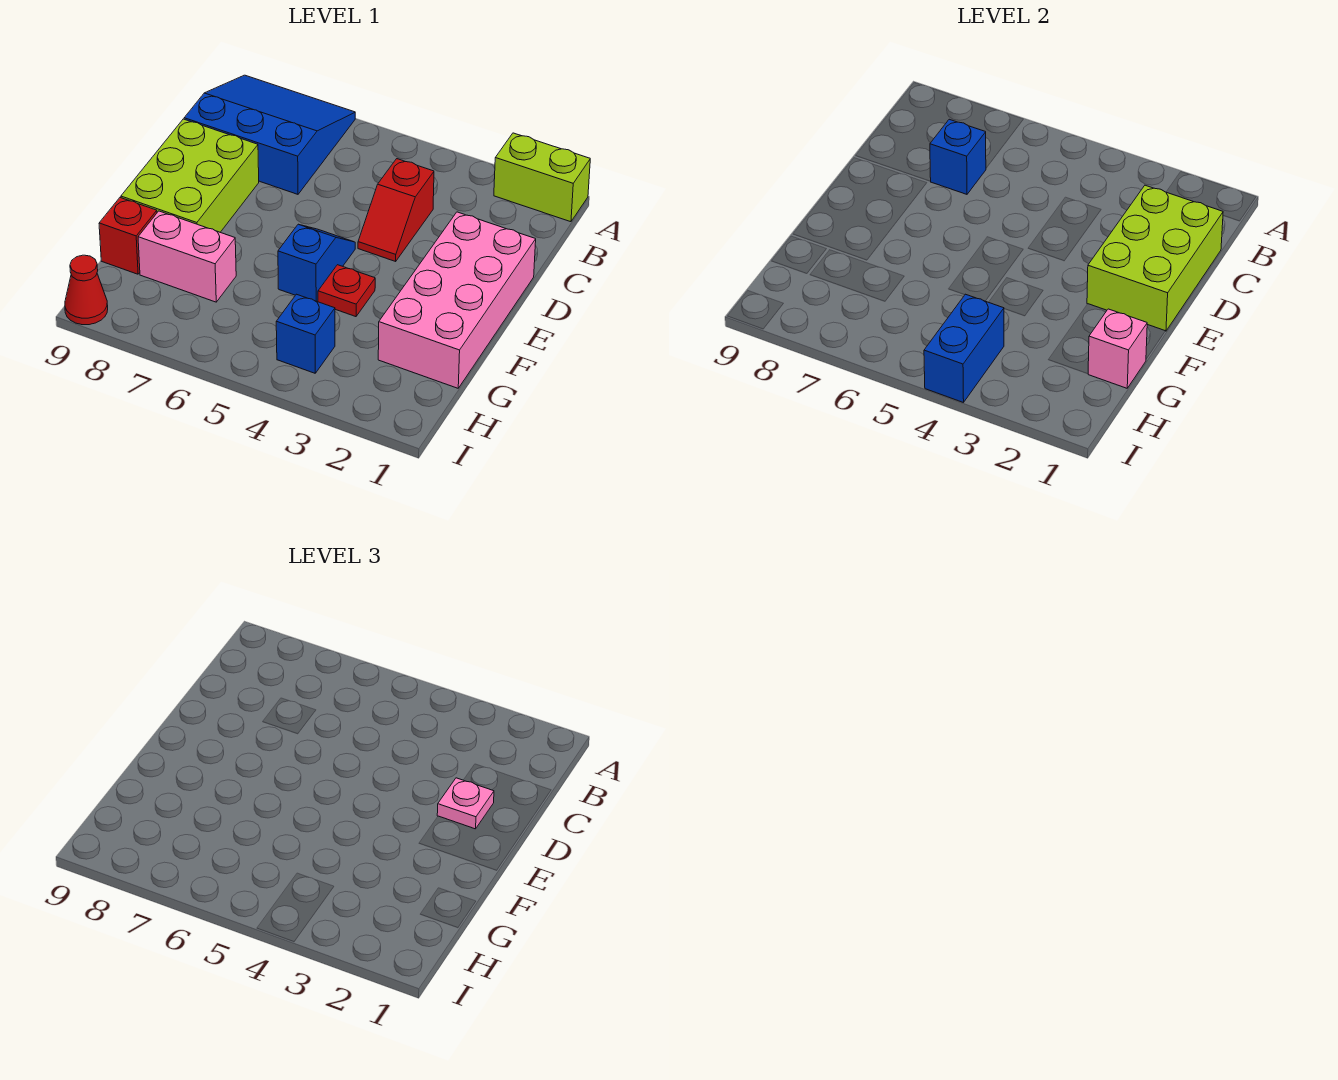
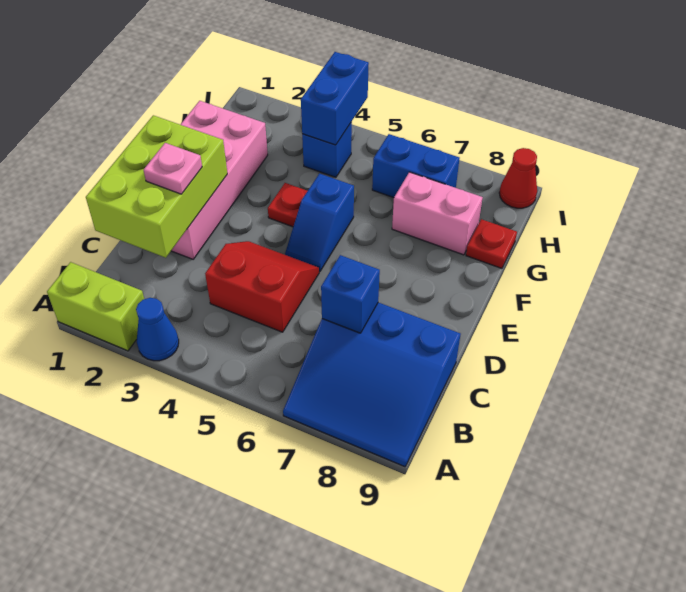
none -> blue cone A3 level 1
red slope C4:D4 level 1 top C -> red slope C4:D5 level 1 top C
lime brick D8:F9 level 1 -> none
pink brick G1 level 2 -> none
red brick G9 level 1 -> red plate G9 level 1
none -> blue brick H6:H7 level 1

